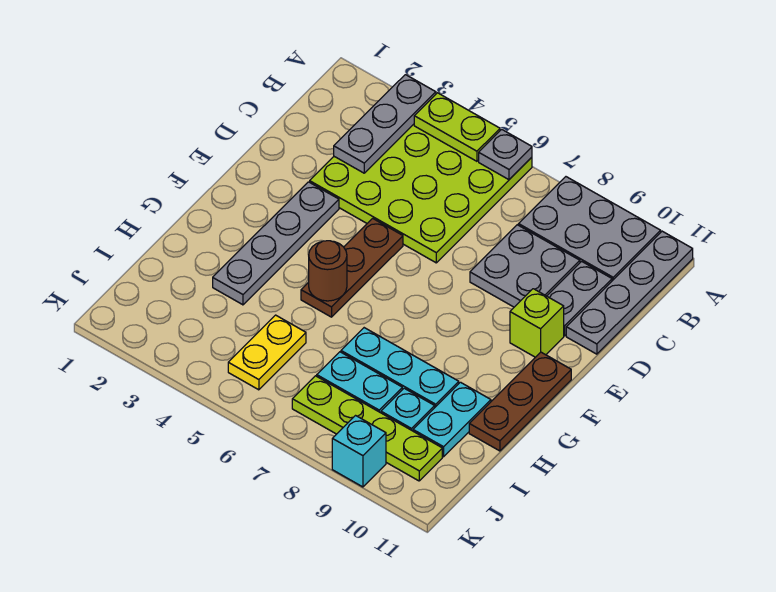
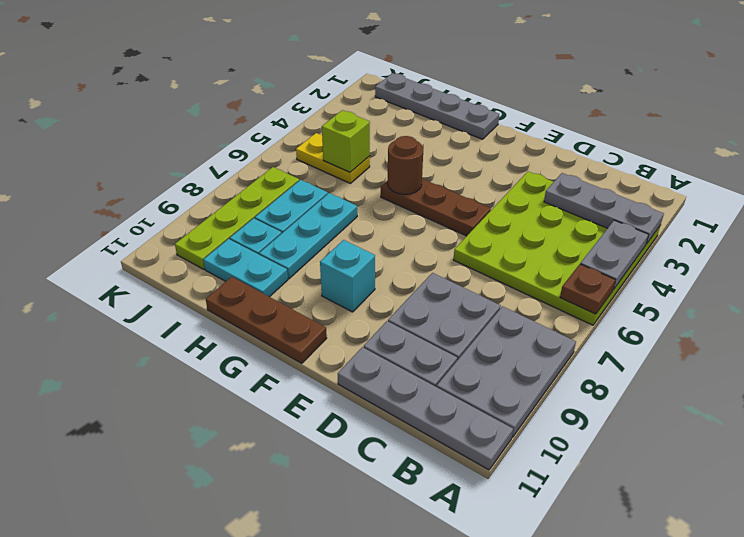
lime plate A4:A5 level 2 -> grey plate A4:A5 level 2
grey plate A6 level 2 -> brown plate A6 level 2
grey plate E3:H3 level 1 -> grey plate G1:J1 level 1
lime brick E10 level 1 -> lime brick I5 level 2
cyan brick K9 level 1 -> cyan brick F9 level 1

